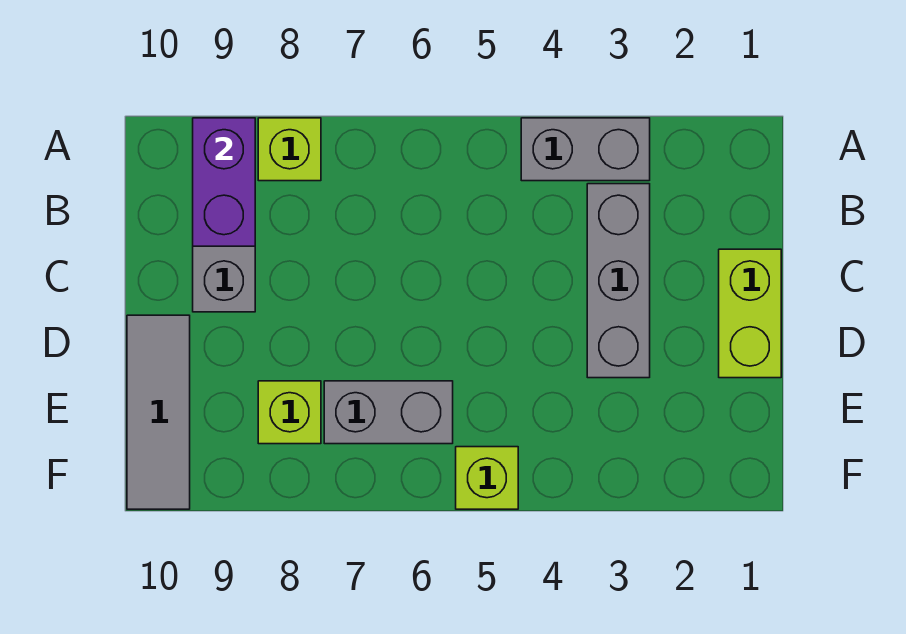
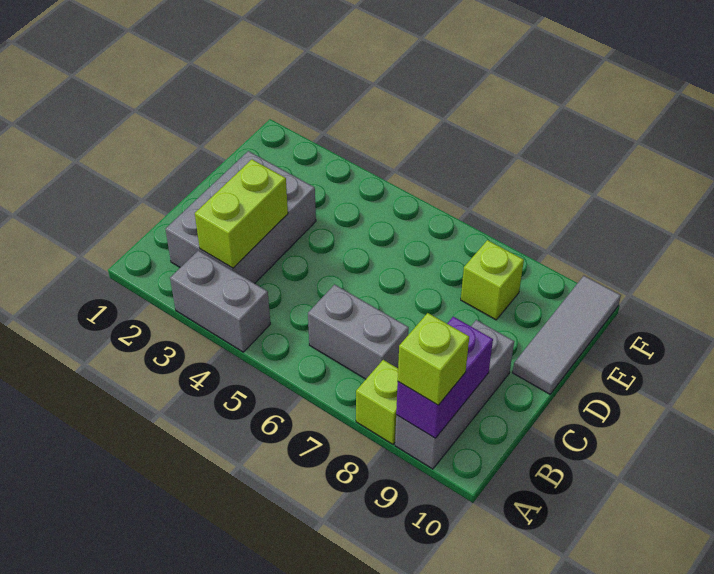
grey brick B3:D3 level 1 -> grey brick B2:D3 level 1
lime brick C1:D1 level 1 -> lime brick B3:C3 level 2
grey brick E6:E7 level 1 -> grey brick B6:B7 level 1
lime brick F5 level 1 -> lime brick A9 level 3

